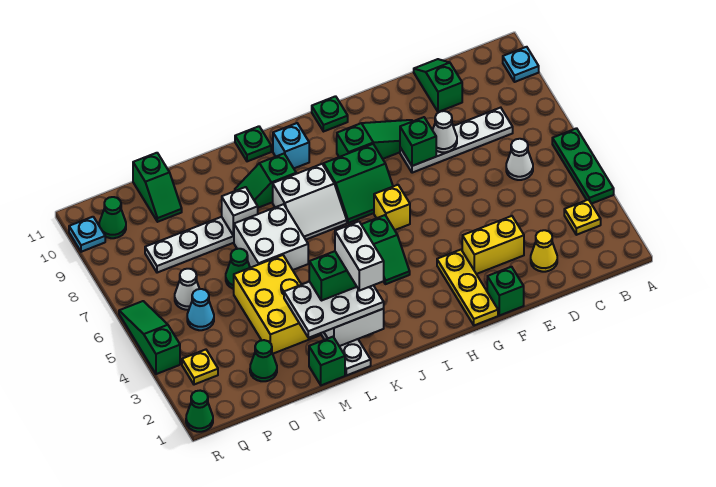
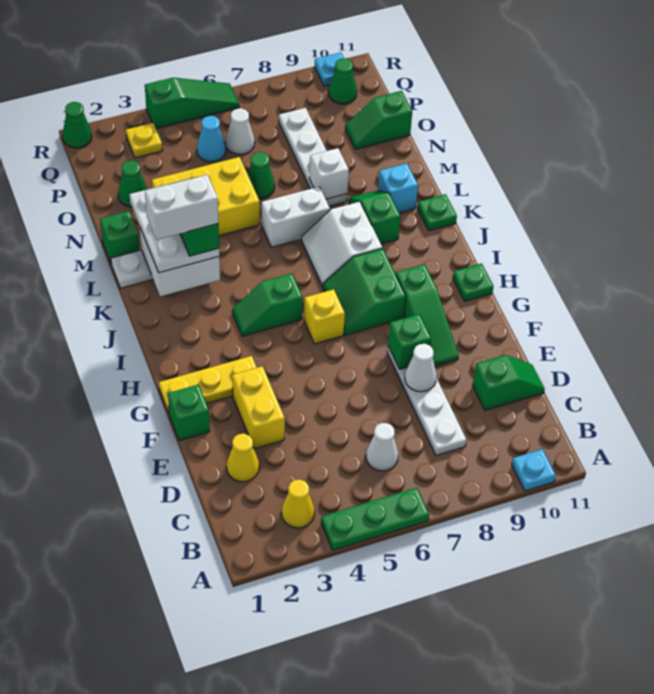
yellow plate B3 level 1 -> yellow cone B3 level 1
cyan brick J10 level 1 -> cyan brick L10 level 1
white brick L6:M7 level 1 -> white brick L6:L7 level 1

